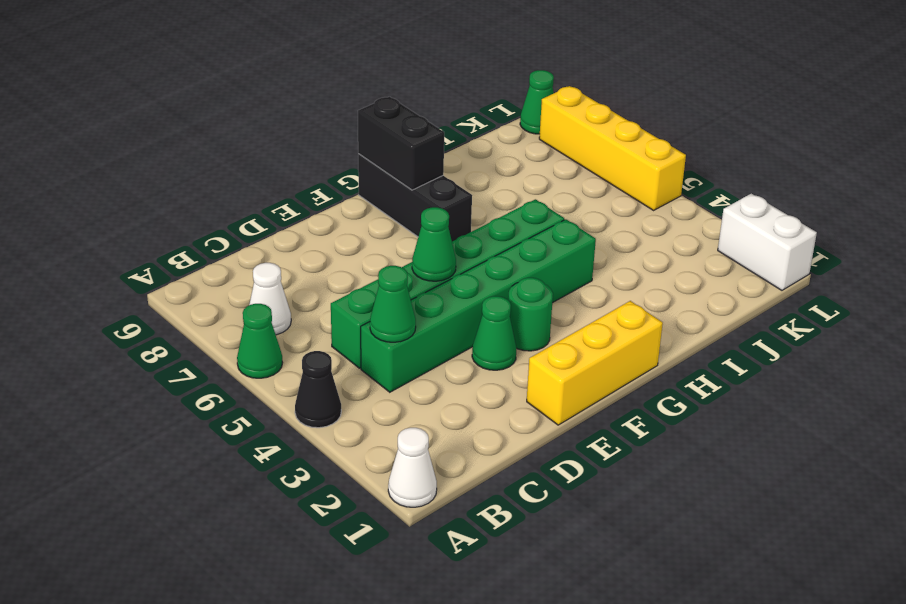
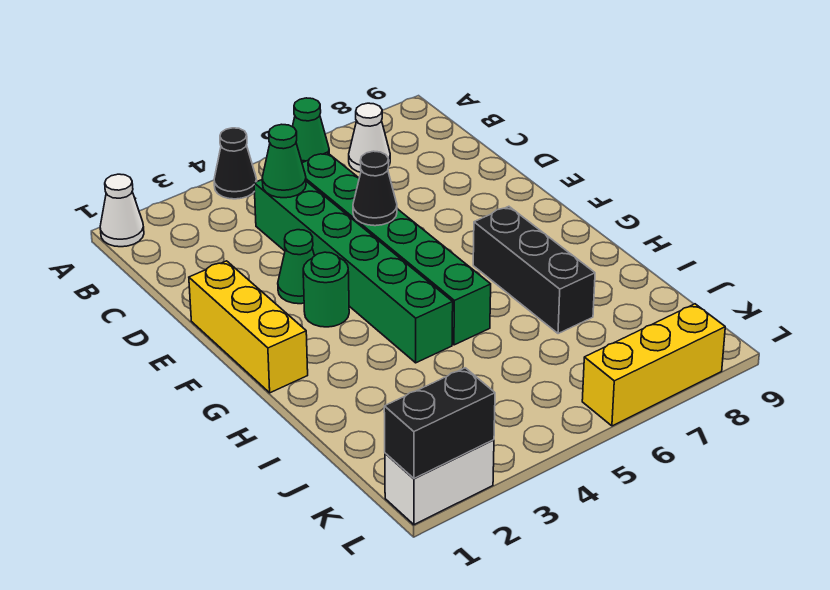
green cone E5 level 2 -> black cone E5 level 2
black brick G7:G9 level 1 -> black brick G7:I7 level 1
black brick G8:G9 level 2 -> black brick L1:L2 level 2
yellow brick L5:L8 level 1 -> yellow brick L6:L8 level 1
green cone L9 level 1 -> none

